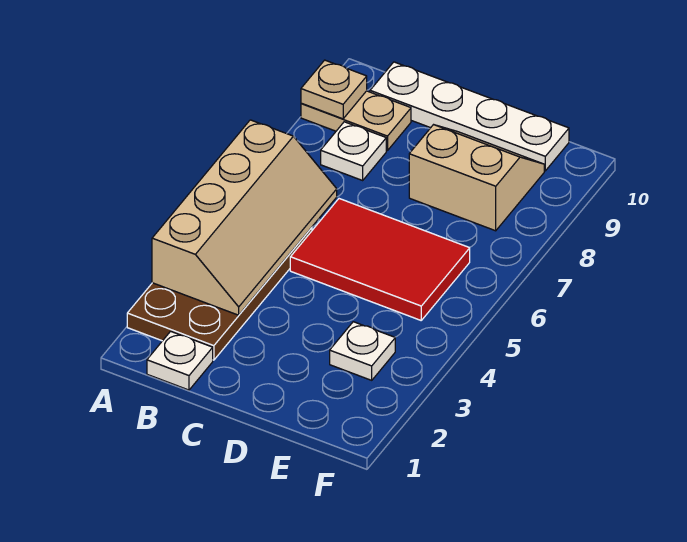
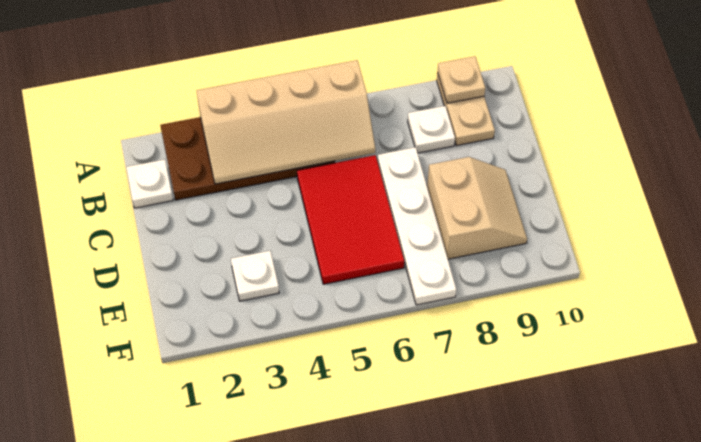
white plate B10:E10 level 1 -> white plate C7:F7 level 1

